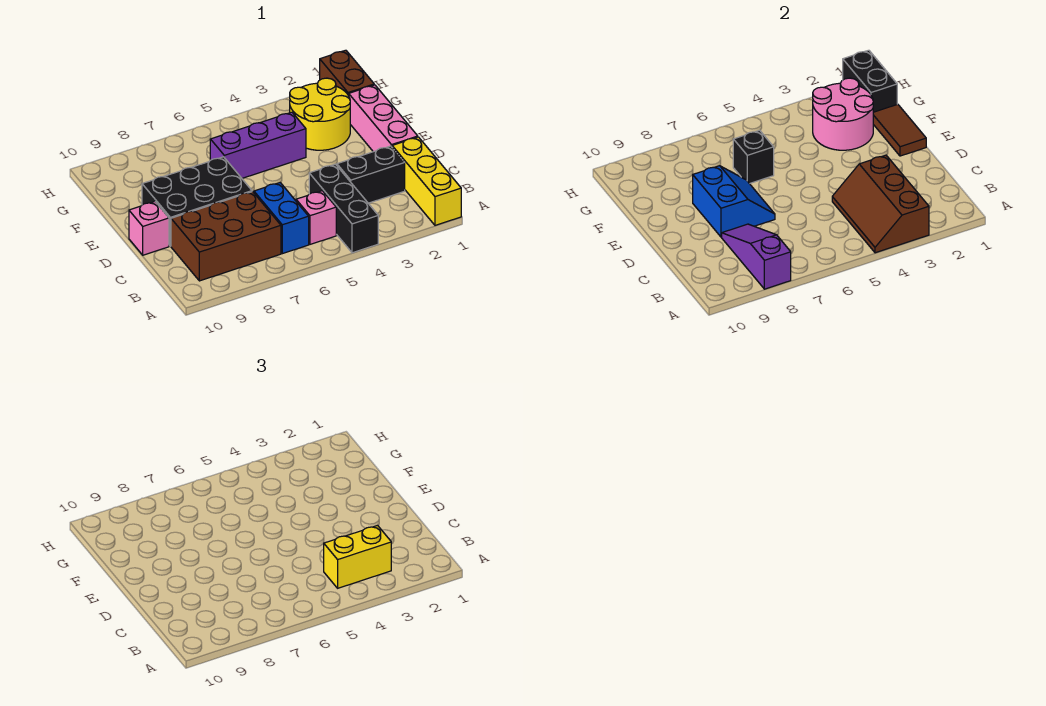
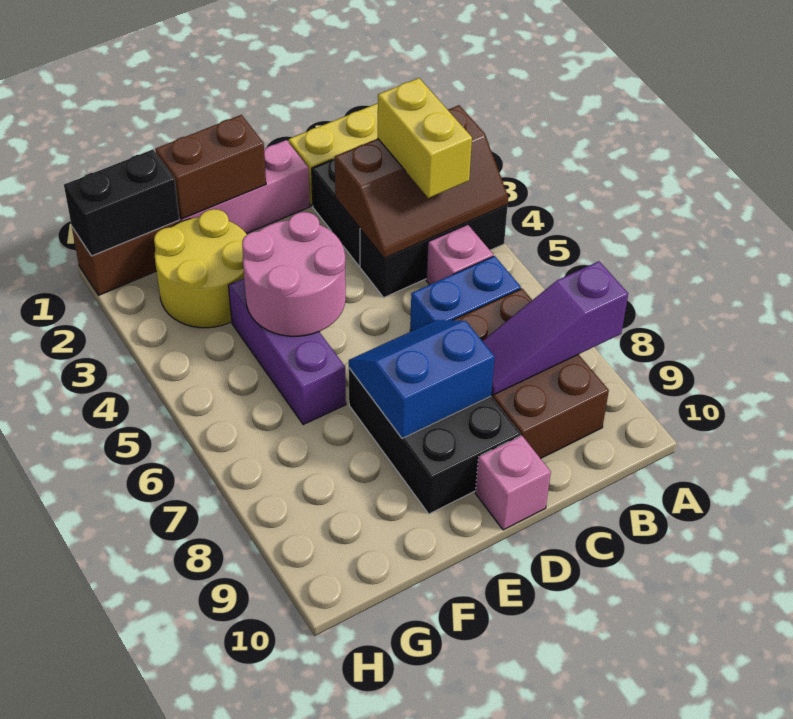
brown tile E1:F1 level 2 -> brown brick E1:F1 level 2
pink round brick F2:G3 level 2 -> pink round brick E4:F5 level 2
black brick F6 level 2 -> none

